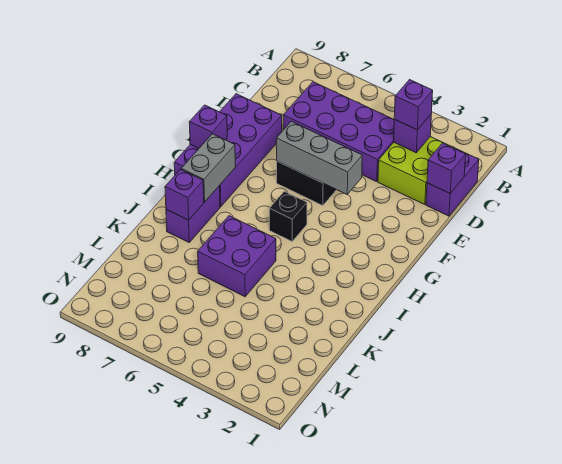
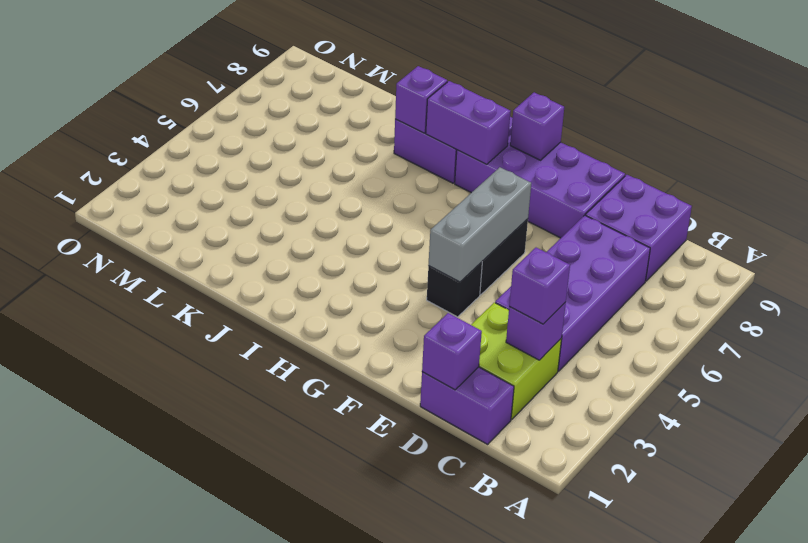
black brick H5 level 1 -> black brick F4 level 1
grey brick H8:I8 level 2 -> purple brick H8:I8 level 2
purple brick J5:K6 level 1 -> purple brick C8:D9 level 1

